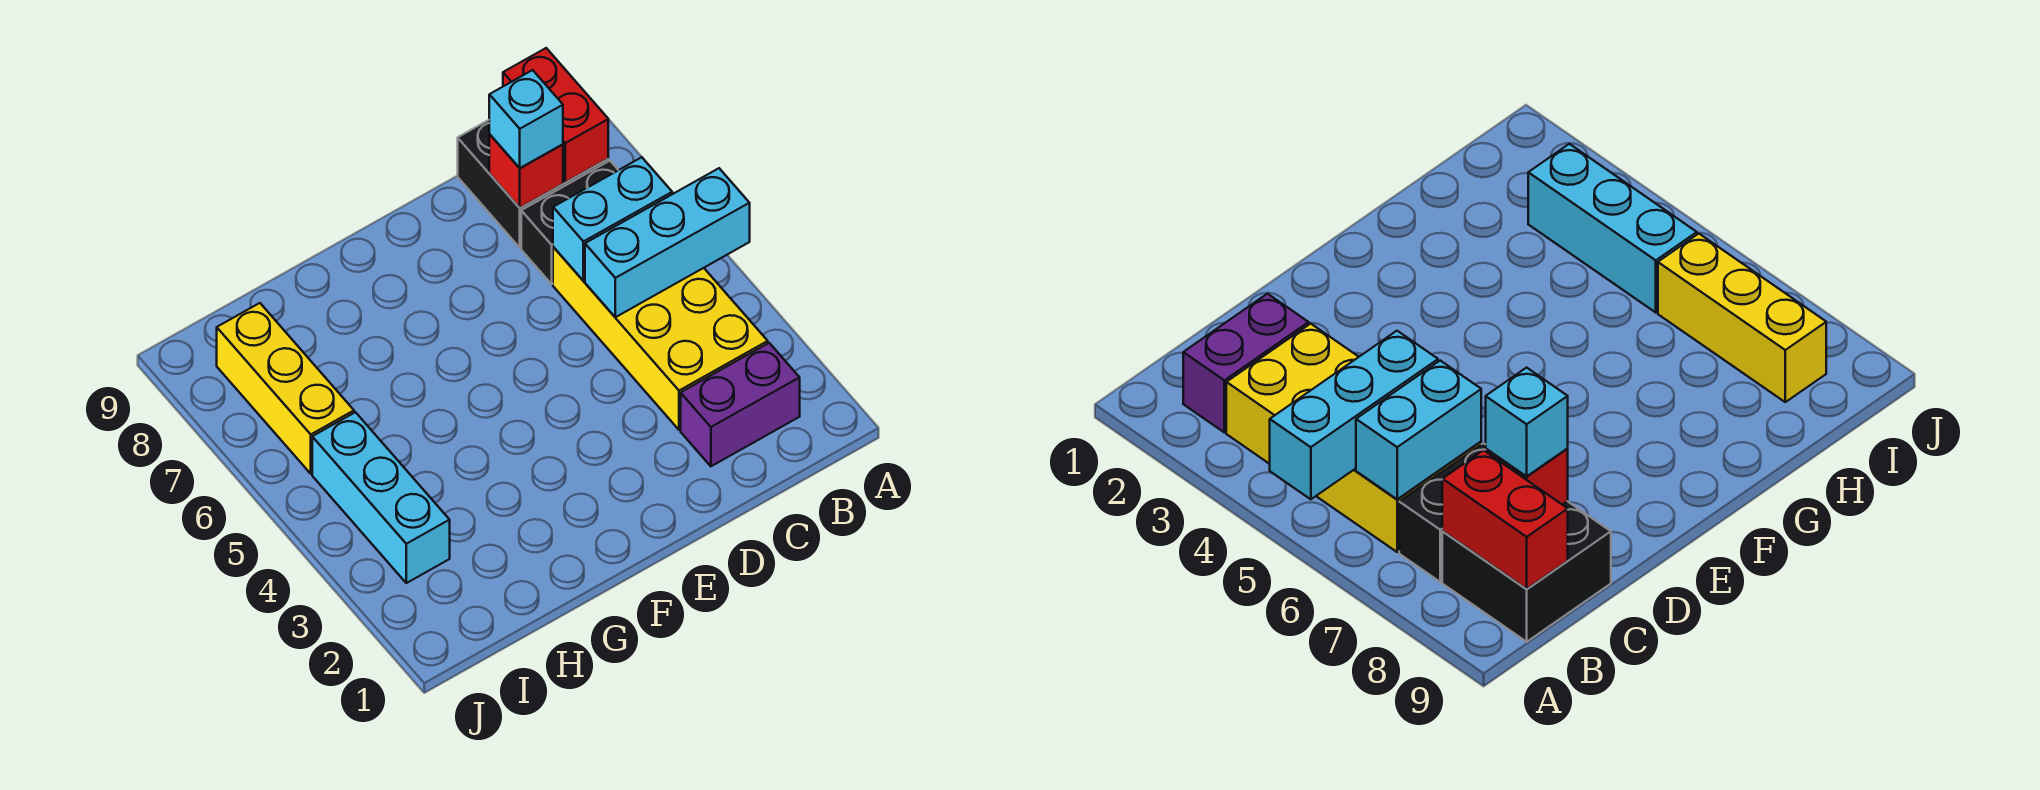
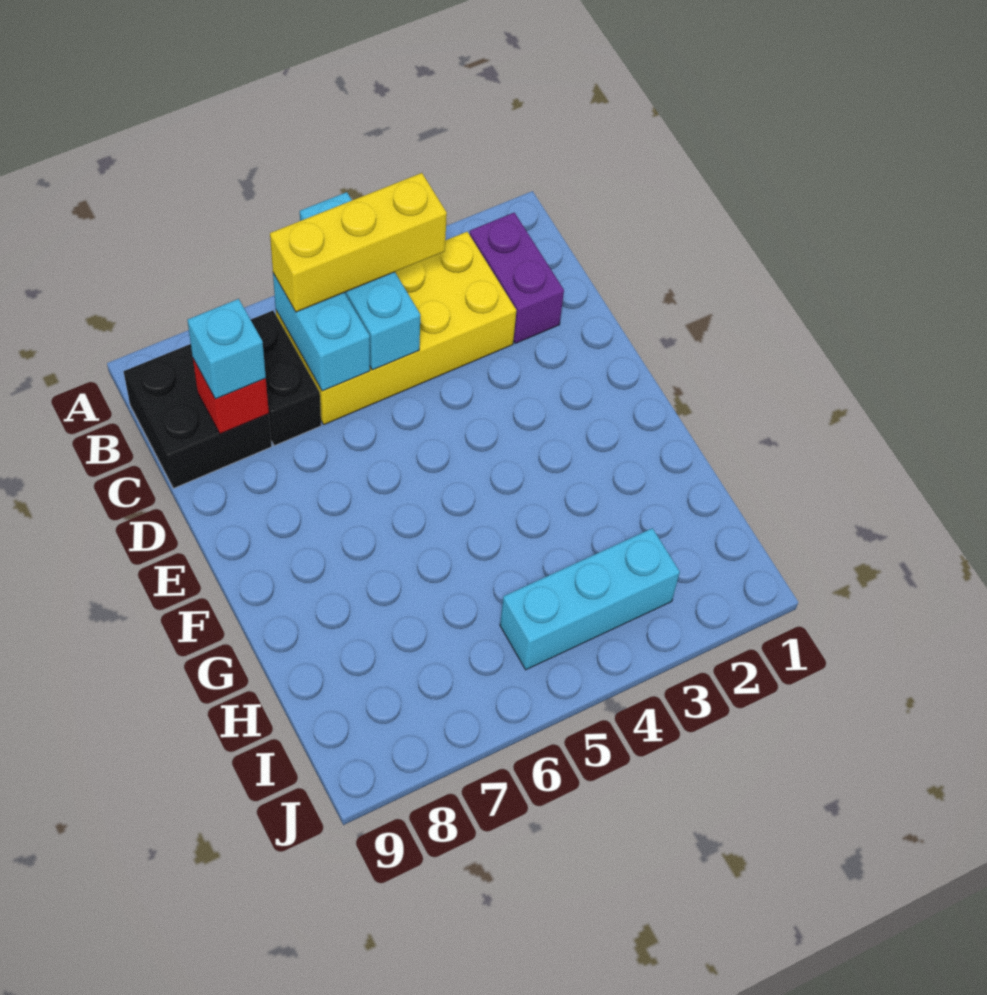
red brick B8:B9 level 2 -> none
yellow brick I6:I8 level 1 -> yellow brick B4:B6 level 3

